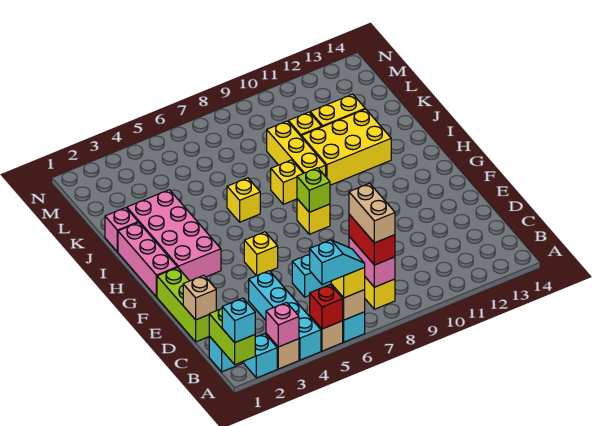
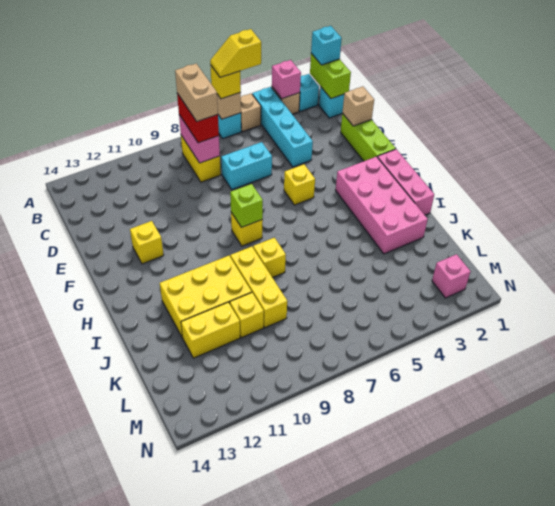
red brick A5 level 2 -> none
cyan slope A5:A6 level 4 top 5 -> yellow slope A5:A6 level 4 top 5
yellow brick I6 level 1 -> yellow brick F12 level 1
pink brick J1 level 1 -> pink brick M2 level 1

